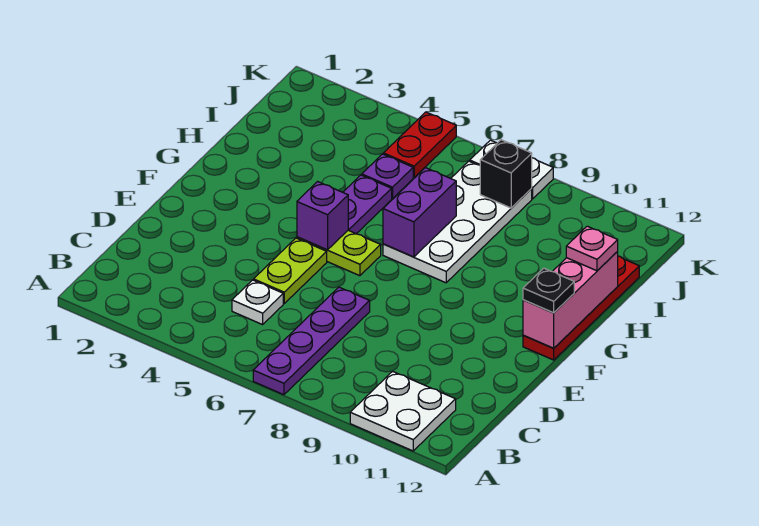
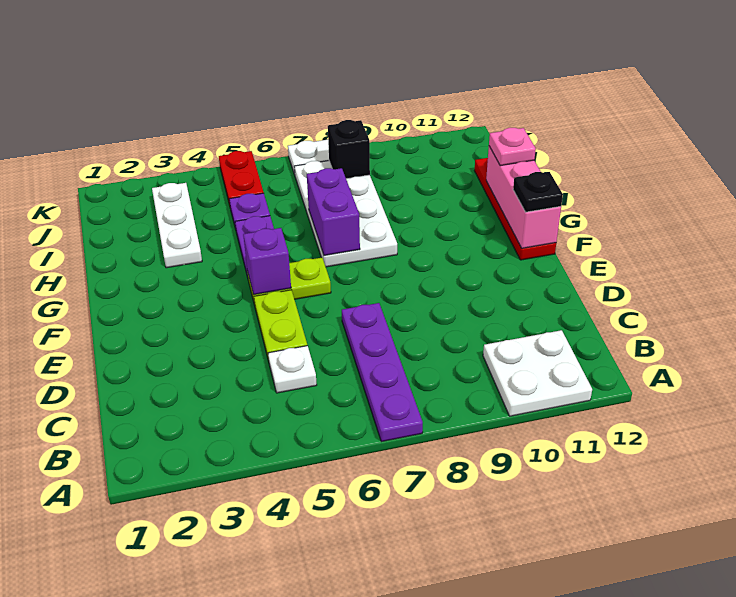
none -> white plate H3:J3 level 1

